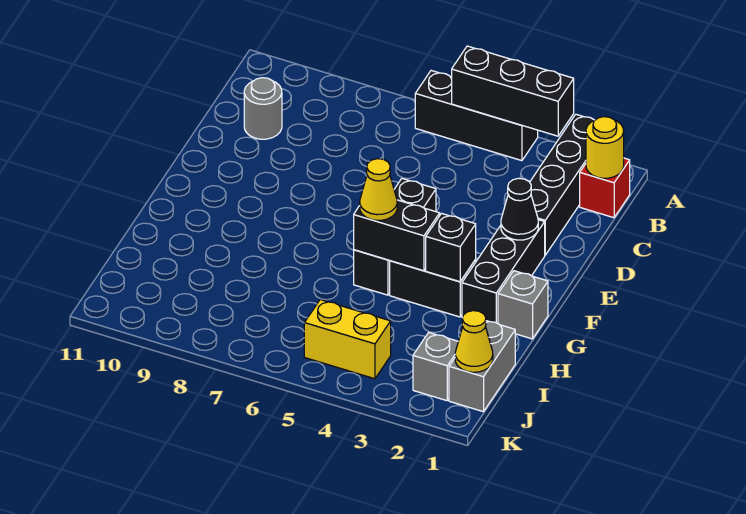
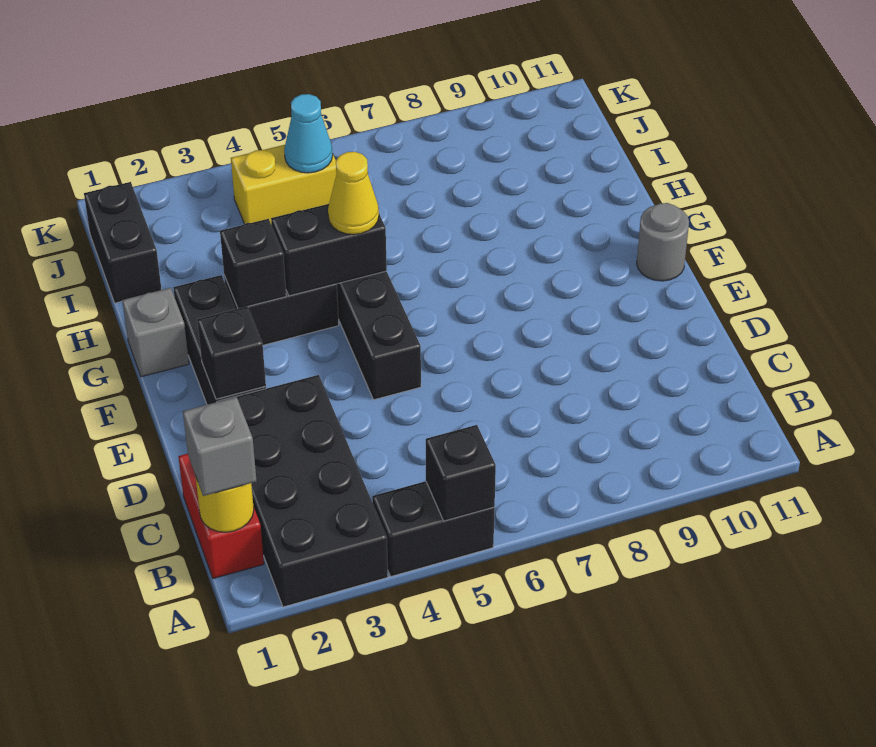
black brick A2:D2 level 1 -> black brick A2:D3 level 1
black brick A3:A5 level 2 -> black brick A5 level 2
black brick A4:A6 level 1 -> black brick A4:A5 level 1
red brick B1 level 1 -> red brick B1:C1 level 1
grey round brick C10 level 1 -> grey round brick F11 level 1
black cone E2 level 2 -> black brick E2 level 2
grey brick I1:J1 level 1 -> black brick I1:J1 level 1
yellow cone J1 level 2 -> none
grey brick J2 level 1 -> grey brick B1 level 3
none -> cyan cone J5 level 2

